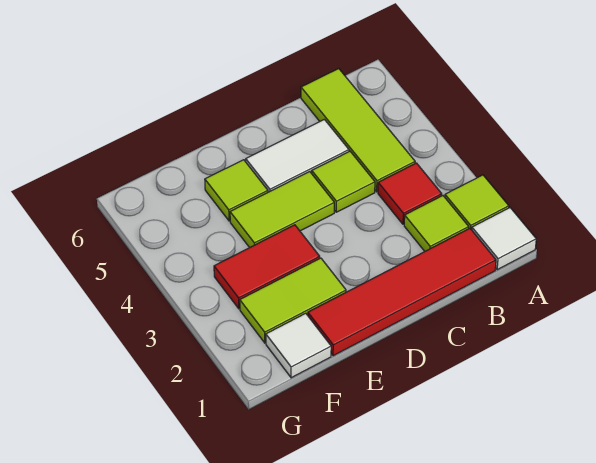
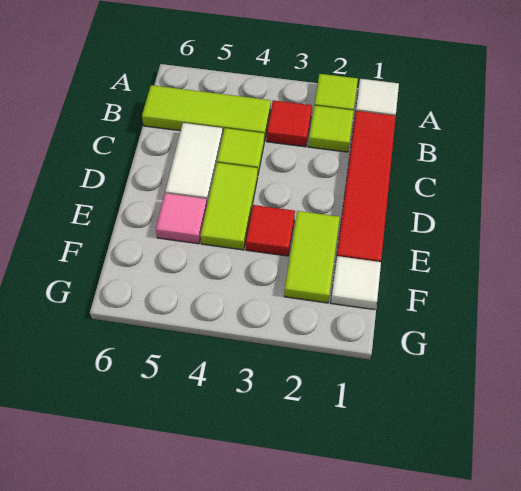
red tile E3:F3 level 1 -> red tile E3 level 1
lime tile E5 level 1 -> pink tile E5 level 1

